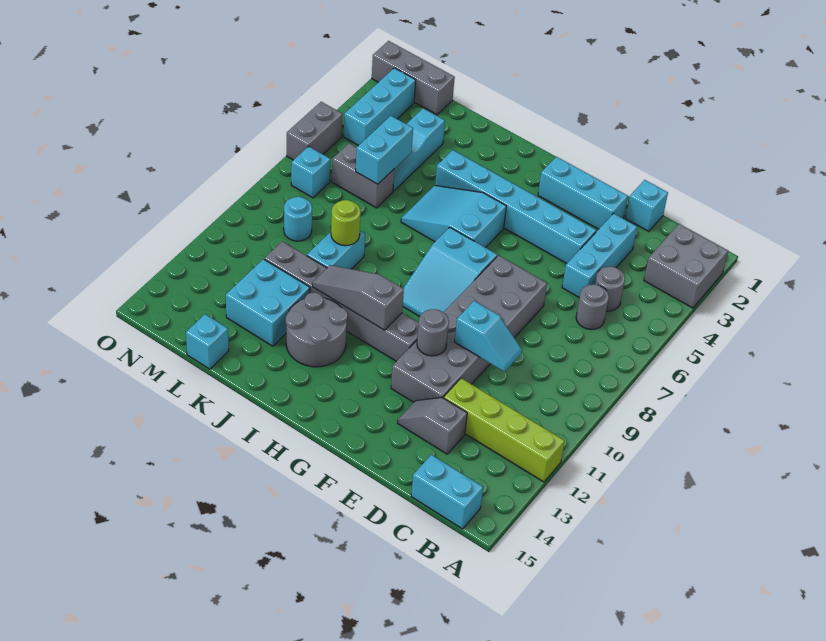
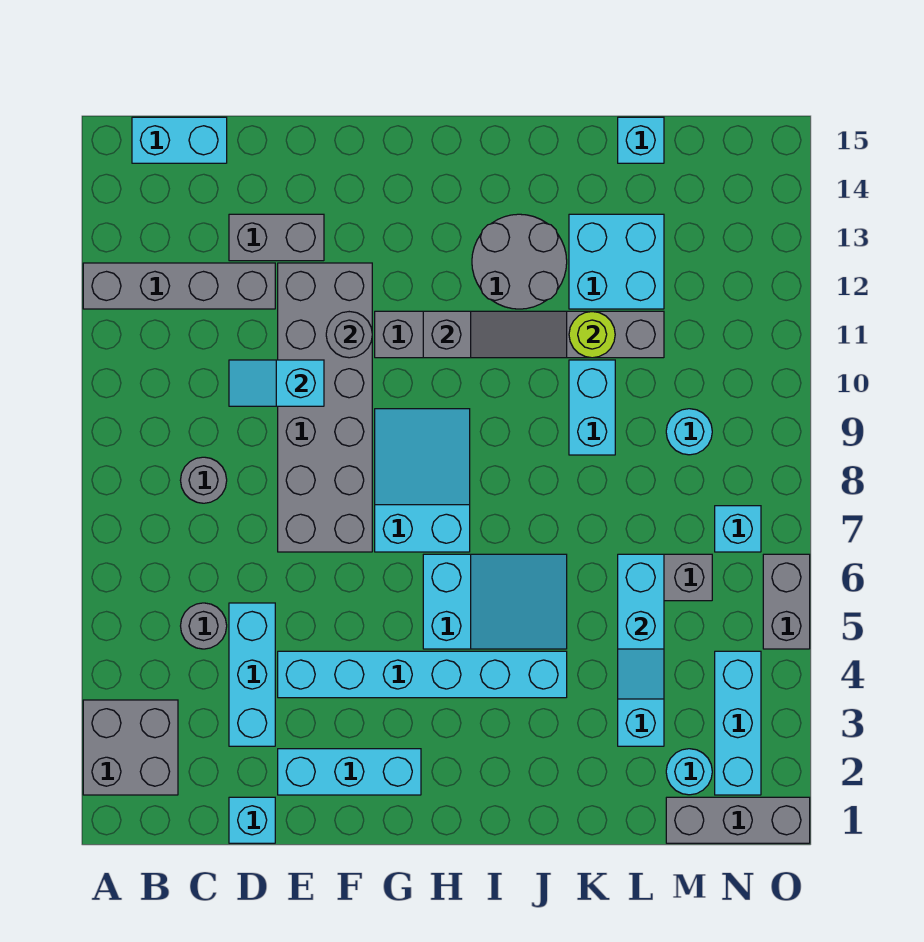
lime brick A12:D12 level 1 -> grey brick A12:D12 level 1
grey round brick C6 level 1 -> grey round brick C8 level 1
grey slope D13:E13 level 1 top D -> grey brick D13:E13 level 1
lime round brick K9 level 2 -> lime round brick K11 level 2
none -> cyan round brick M2 level 1

